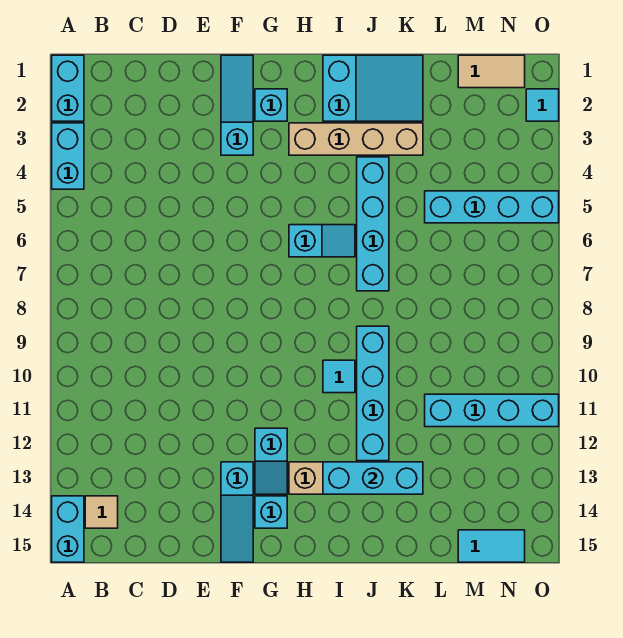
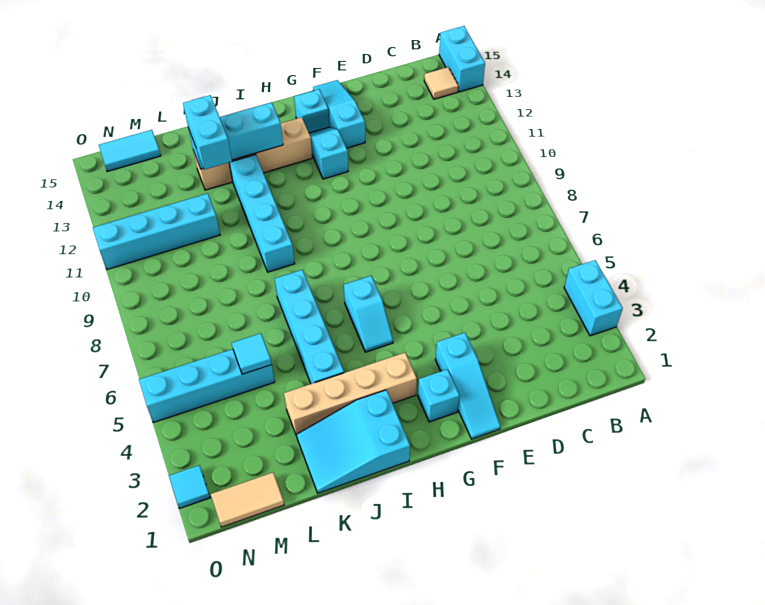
cyan brick A1:A2 level 1 -> cyan brick K12:K13 level 3
cyan slope H6:I6 level 1 top H -> cyan slope H5:H6 level 1 top 6
cyan tile I10 level 1 -> cyan tile L5 level 2

